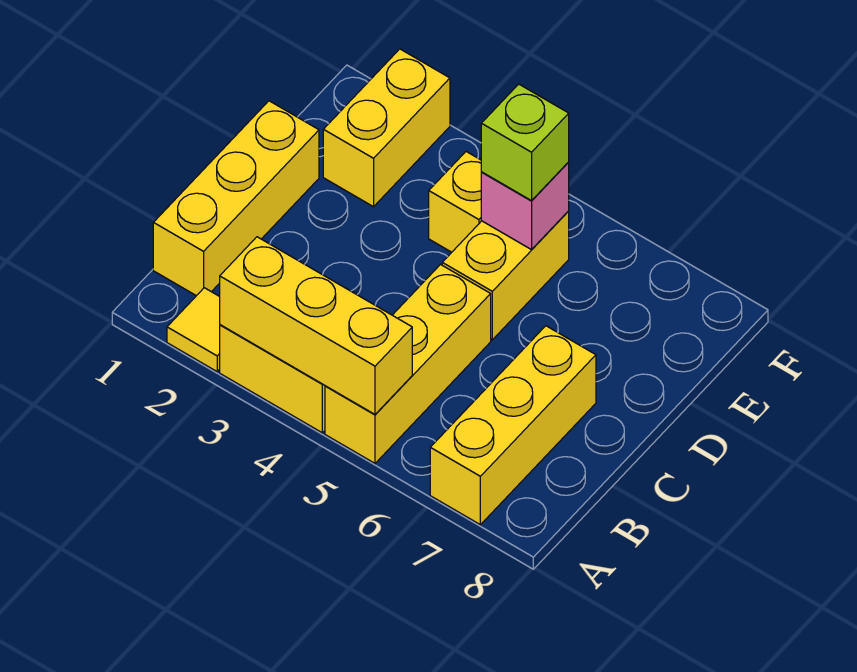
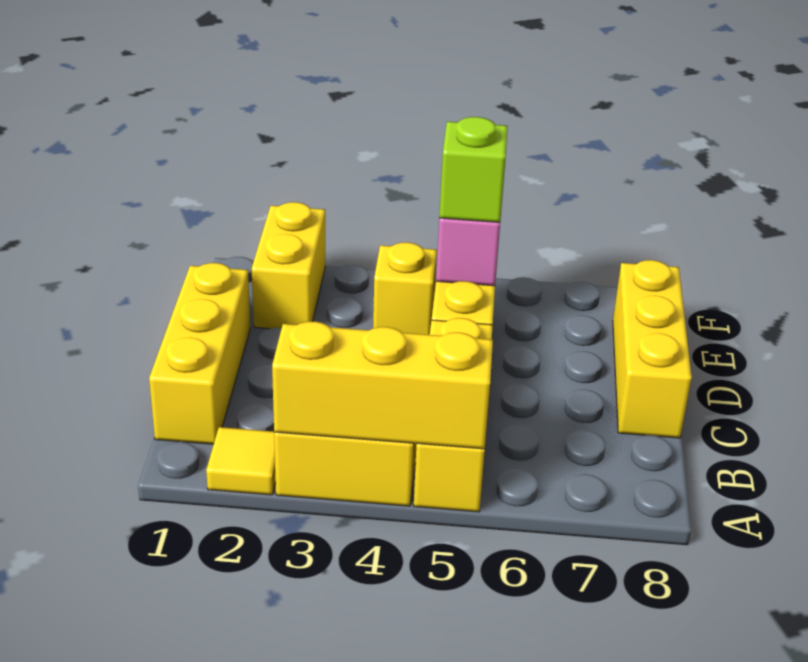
yellow brick A7:C7 level 1 -> yellow brick C8:E8 level 1

